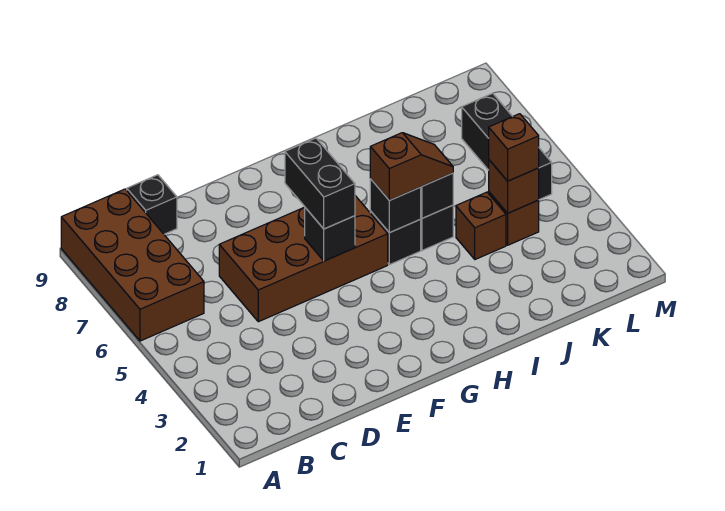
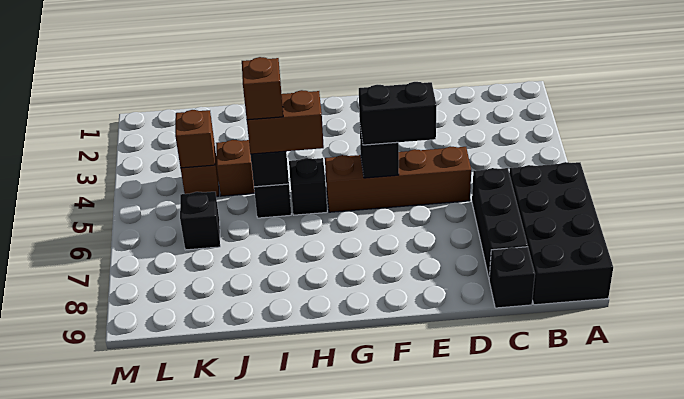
brown brick A6:B9 level 1 -> black brick A6:B9 level 1
brown brick D5:G6 level 1 -> brown brick D5:G5 level 1
black brick F5:F6 level 3 -> black brick E5:F5 level 3
black brick H5 level 2 -> black brick K6 level 1
brown slope H5:I5 level 3 top H -> brown brick H5:I5 level 3
brown brick K4 level 3 -> brown brick I5 level 4
black brick L5:L7 level 1 -> black brick C6:C8 level 1

